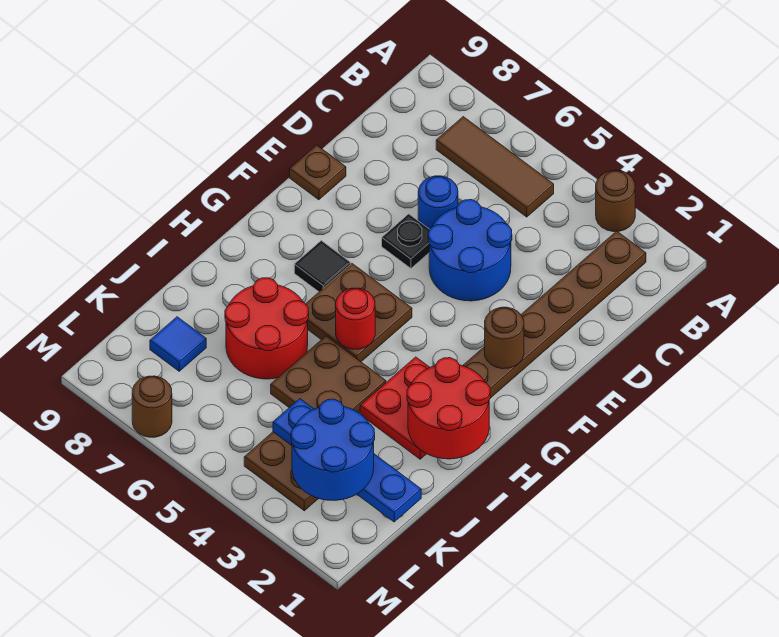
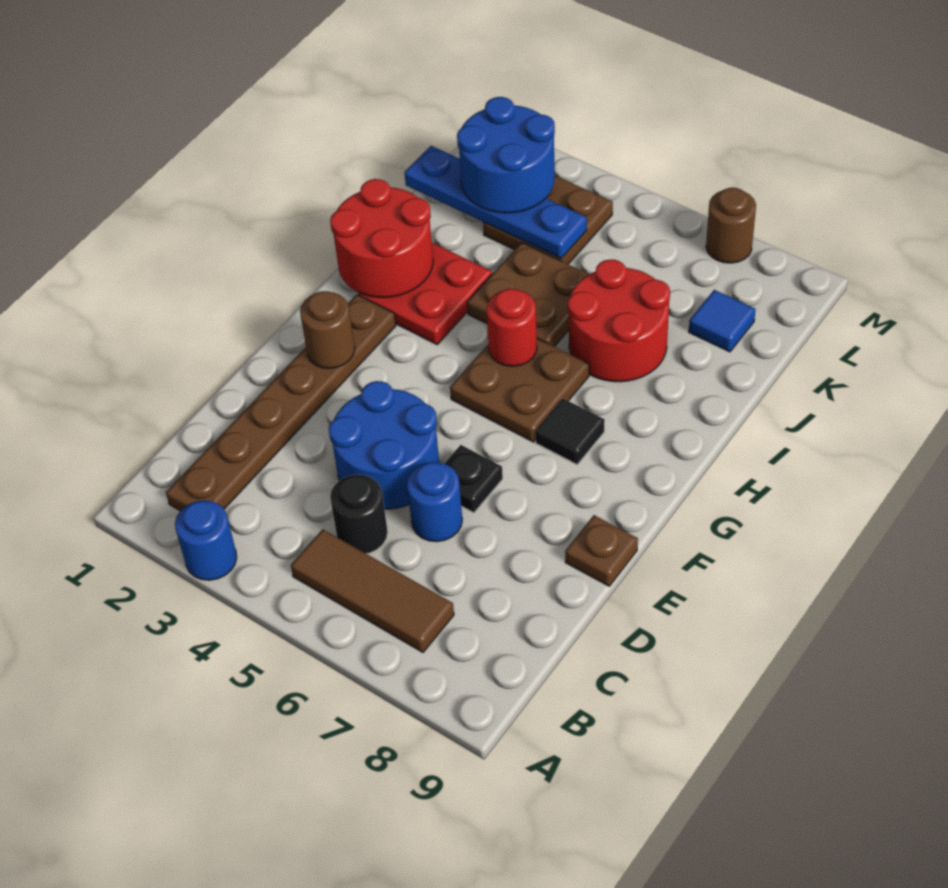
brown round brick A3 level 1 -> blue round brick A3 level 1
none -> black round brick C5 level 1

